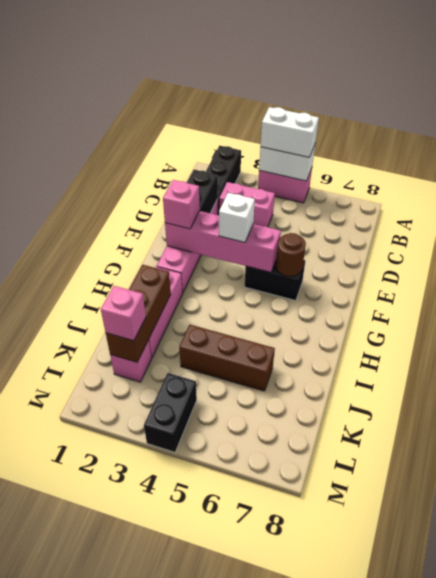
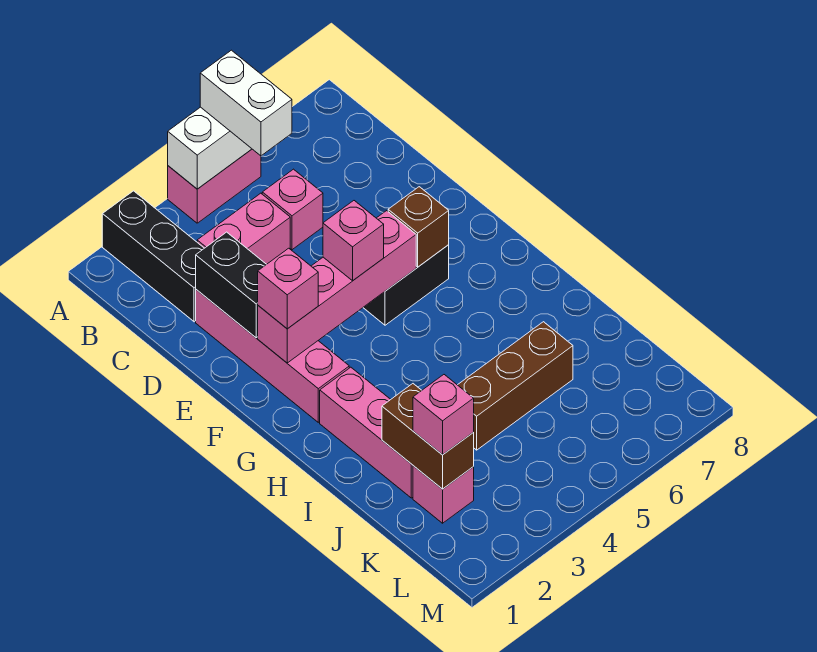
white brick A4:A5 level 3 -> white brick A5:B5 level 3
none -> pink brick C5 level 1
white brick F4 level 3 -> pink brick F4 level 3
brown round brick F6 level 2 -> brown brick F6 level 2
brown brick I2:K2 level 2 -> brown brick J2:K2 level 2
black brick L4:M4 level 1 -> none

